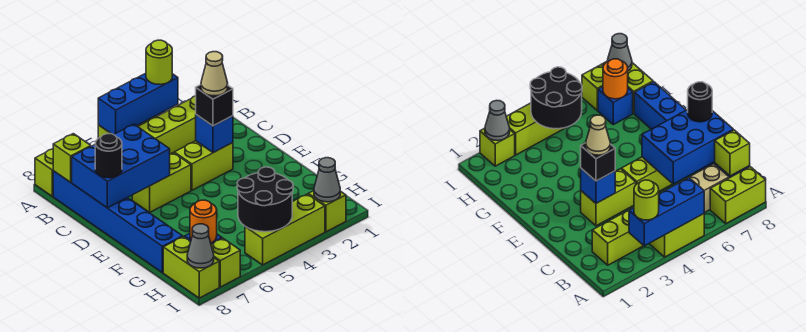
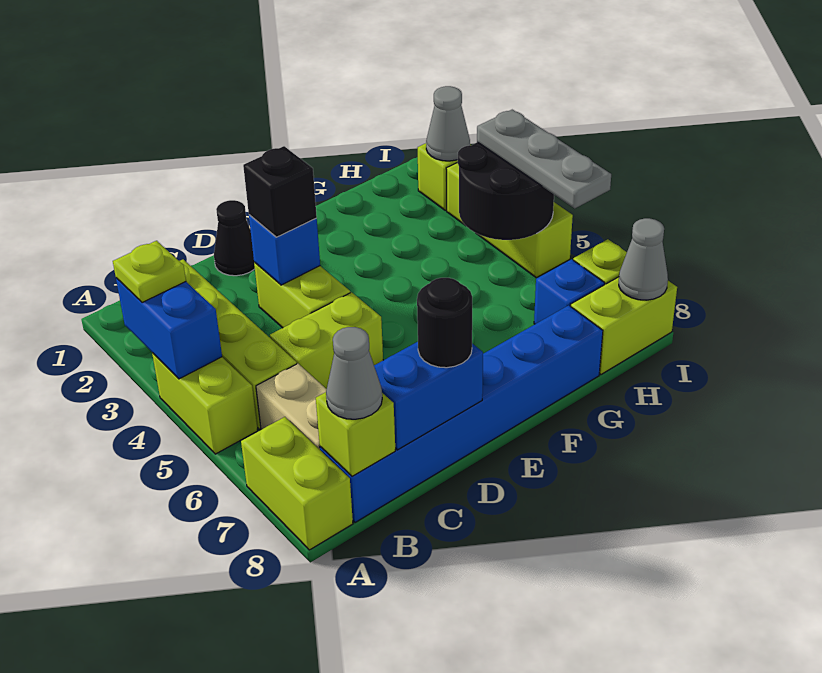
blue brick A3:A5 level 2 -> blue brick A3:A4 level 2
lime round brick A3 level 3 -> lime plate A3 level 3
none -> grey cone B8 level 3
blue brick C6:D8 level 2 -> blue brick C8:D8 level 2
none -> black cone D1 level 1
tan cone D3 level 4 -> none
lime brick D5:D6 level 1 -> lime brick C5:D5 level 1
orange round brick H7 level 2 -> none
none -> grey plate I4:I6 level 3

